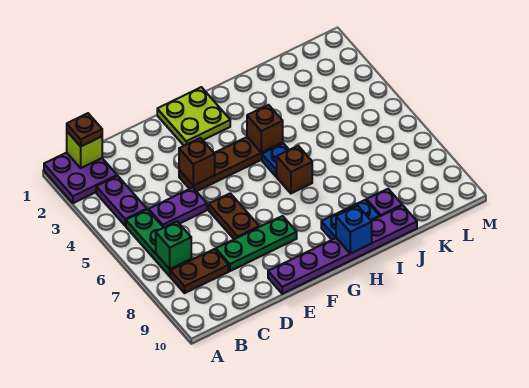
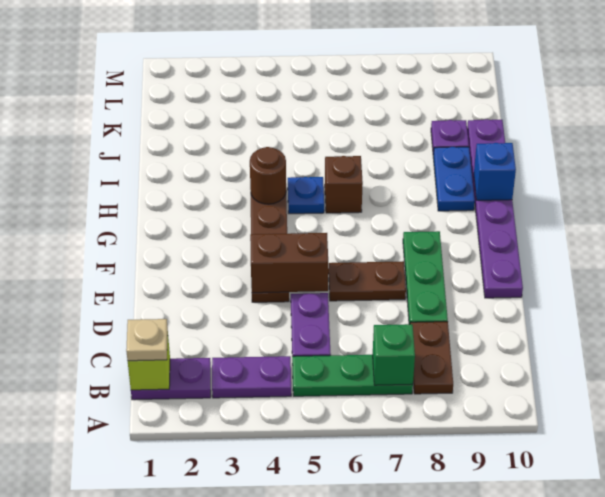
purple plate A1:B2 level 1 -> purple plate B1:B2 level 1
brown plate B1 level 3 -> tan plate B1 level 3
brown brick E4 level 2 -> brown brick E4:E5 level 2
lime plate F1:G2 level 1 -> none
brown brick H4 level 2 -> brown round brick H4 level 2

